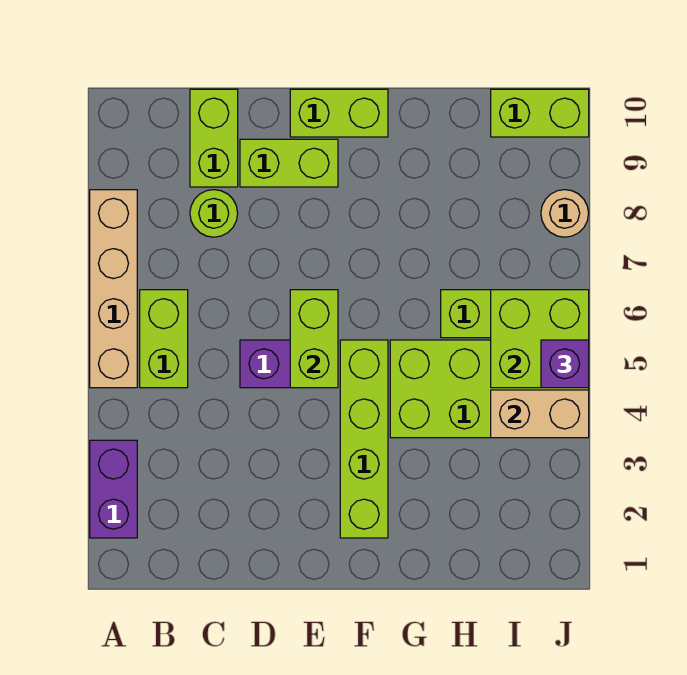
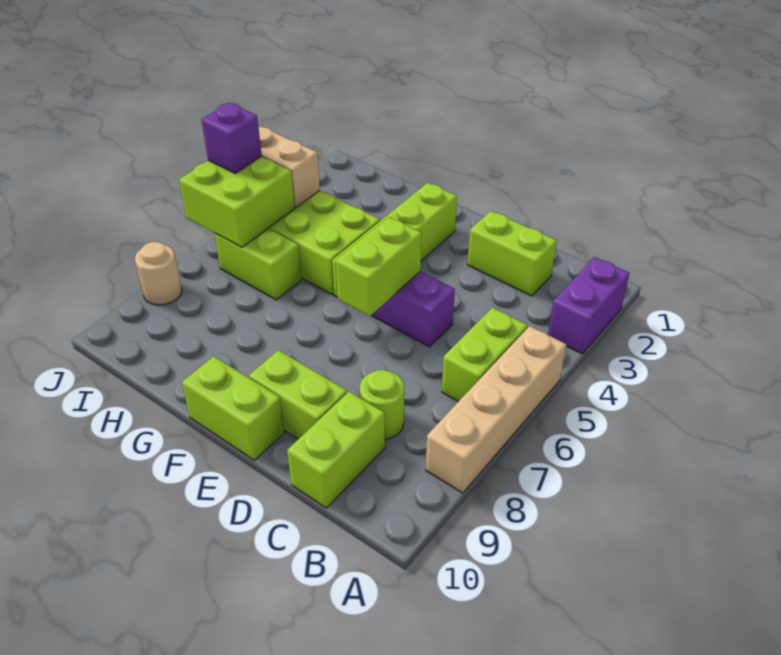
lime brick I10:J10 level 1 -> lime brick C2:D2 level 1

